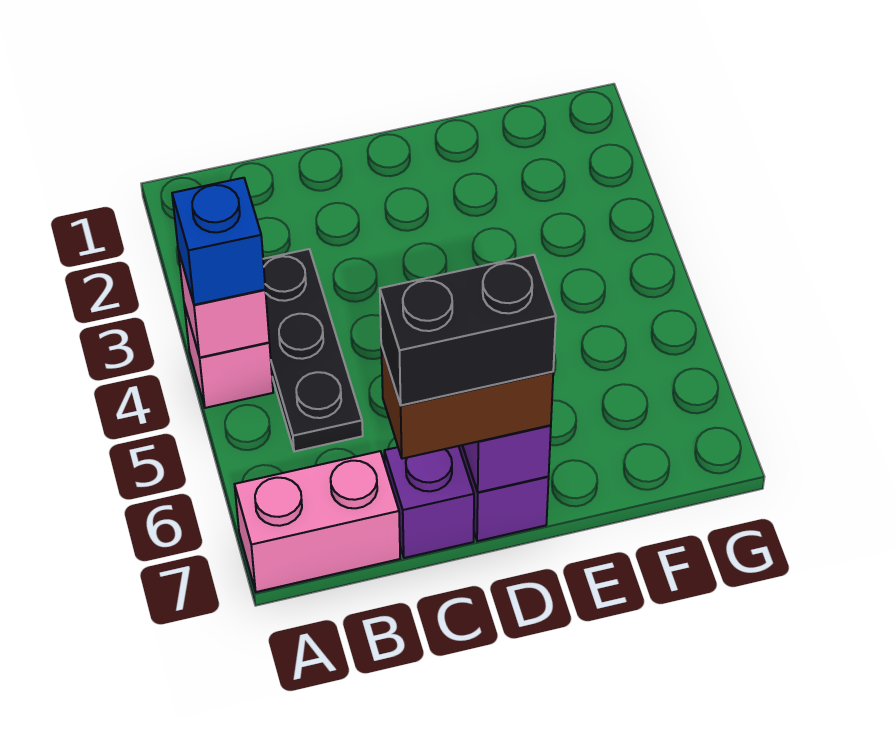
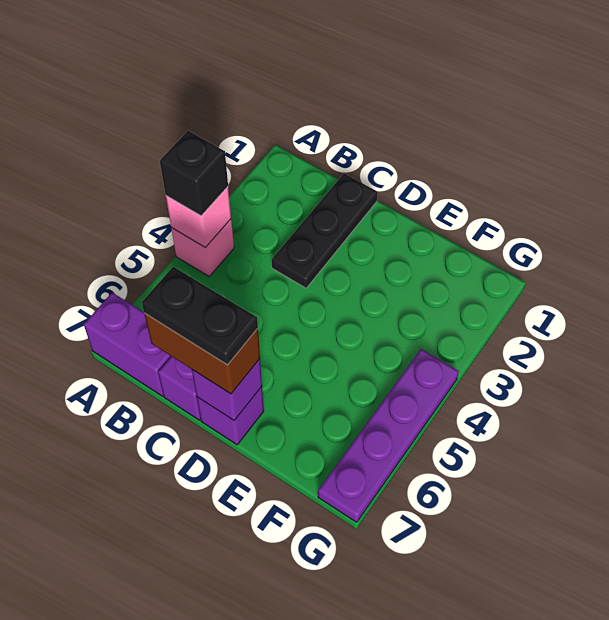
blue brick A4 level 3 -> black brick A4 level 3
pink brick A7:B7 level 1 -> purple brick A7:B7 level 1
black plate B3:B5 level 1 -> black plate C1:C3 level 1
black brick C7:D7 level 4 -> black plate C7:D7 level 4
none -> purple plate G4:G7 level 1

